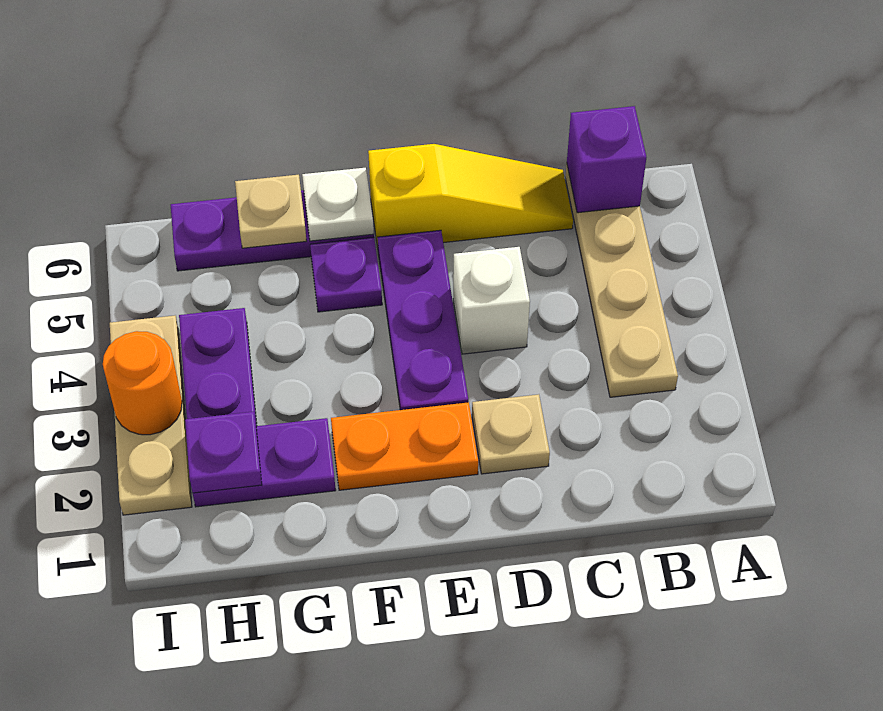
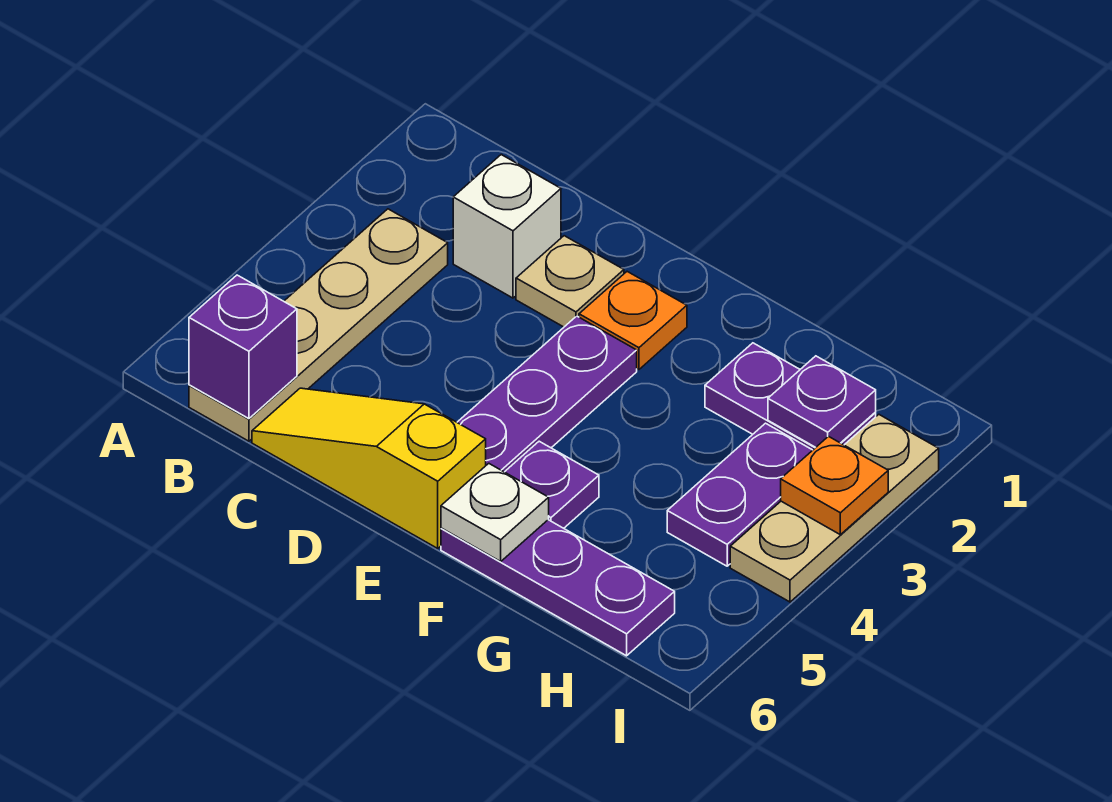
white brick D4 level 1 -> white brick C2 level 1
orange plate E2:F2 level 1 -> orange plate E2 level 1
tan plate G6 level 2 -> none
orange round brick I3 level 2 -> orange plate I3 level 2

